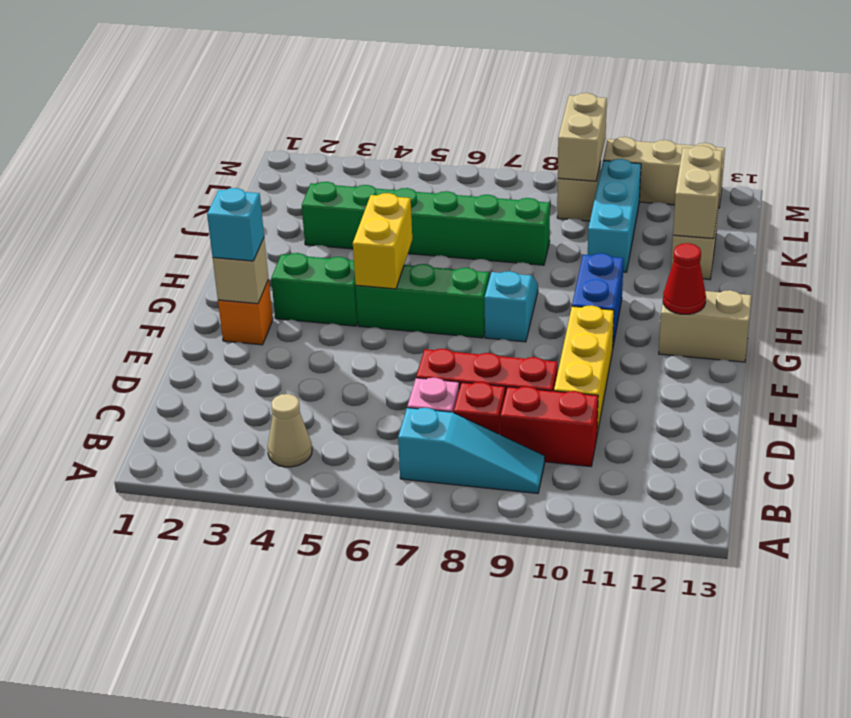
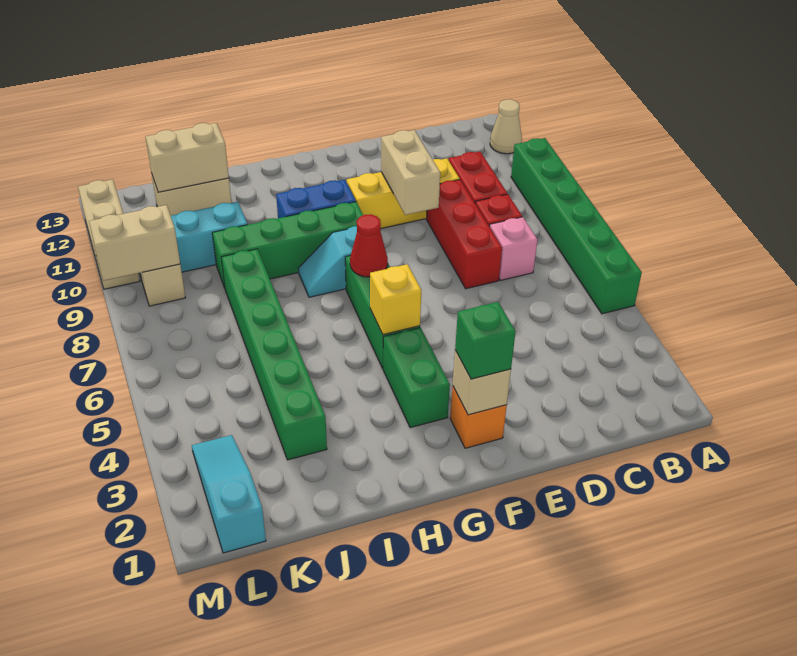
none -> green brick A5:A10 level 1
tan cone B4 level 1 -> tan cone A12 level 1
cyan slope B7:B9 level 1 top 7 -> cyan slope L1:L3 level 1 top 1
cyan brick F2 level 3 -> green brick F2 level 3
yellow brick G5:H5 level 2 -> yellow brick G5 level 2
none -> green brick G9:J9 level 1
tan brick G12:G13 level 1 -> tan brick E9:E10 level 2
red cone G12 level 2 -> red cone G7 level 2

